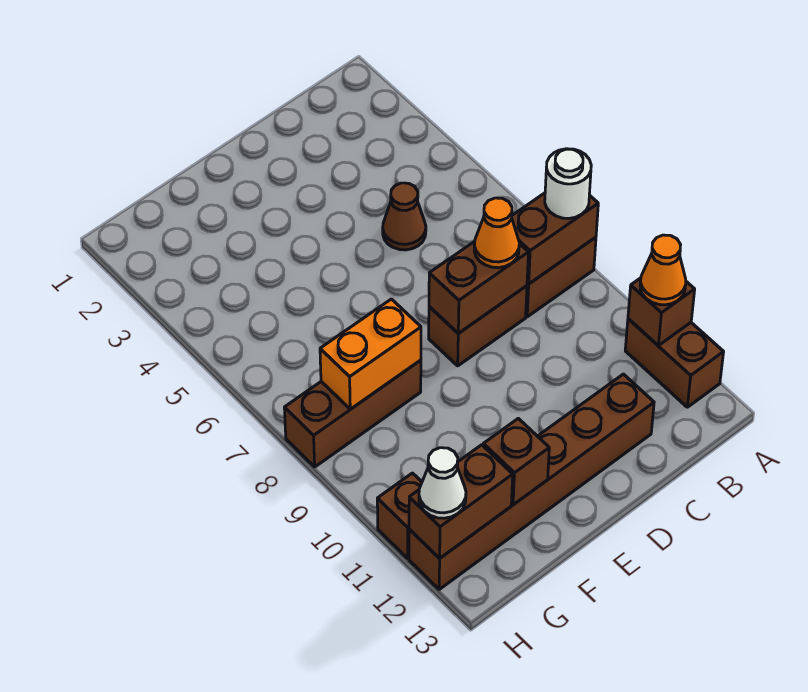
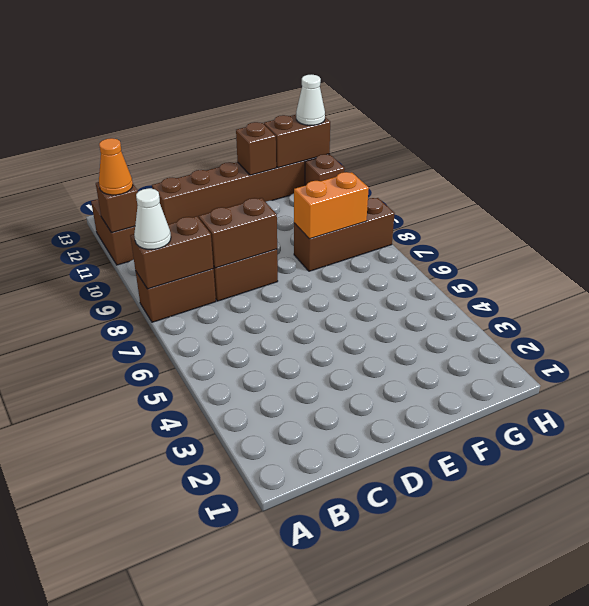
white round brick A8 level 3 -> white cone A8 level 3
brown cone C5 level 1 -> none
orange cone C8 level 3 -> none

